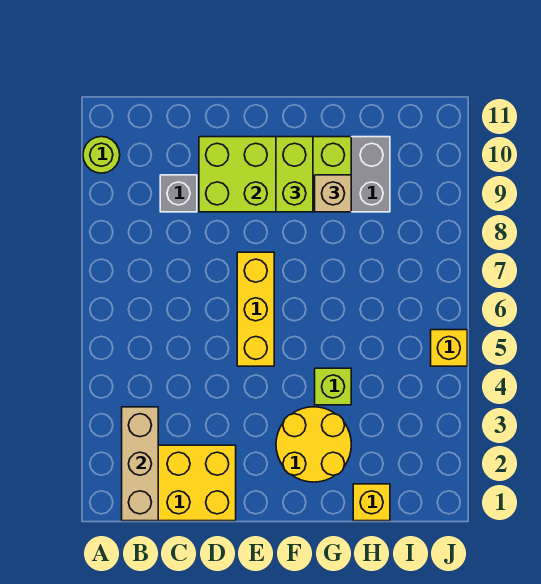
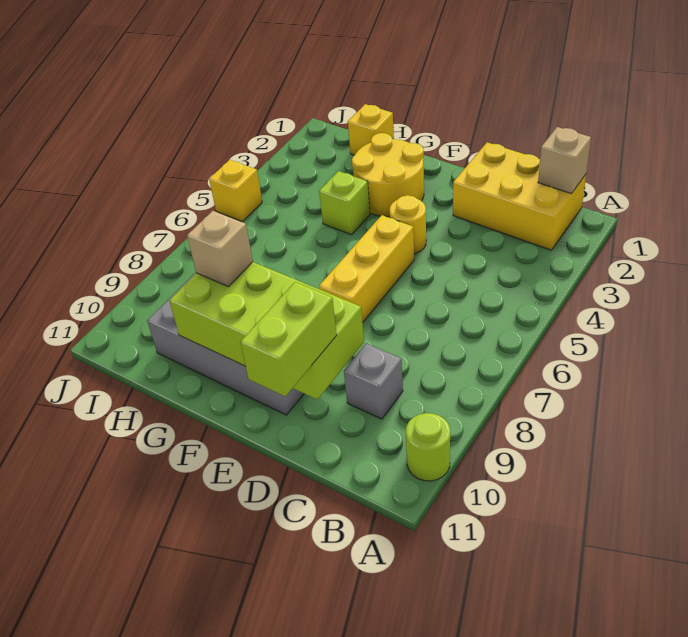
tan brick B1:B3 level 2 -> tan brick B1 level 2
none -> yellow round brick E4 level 1
lime brick F9:F10 level 3 -> lime brick D10:D11 level 3

